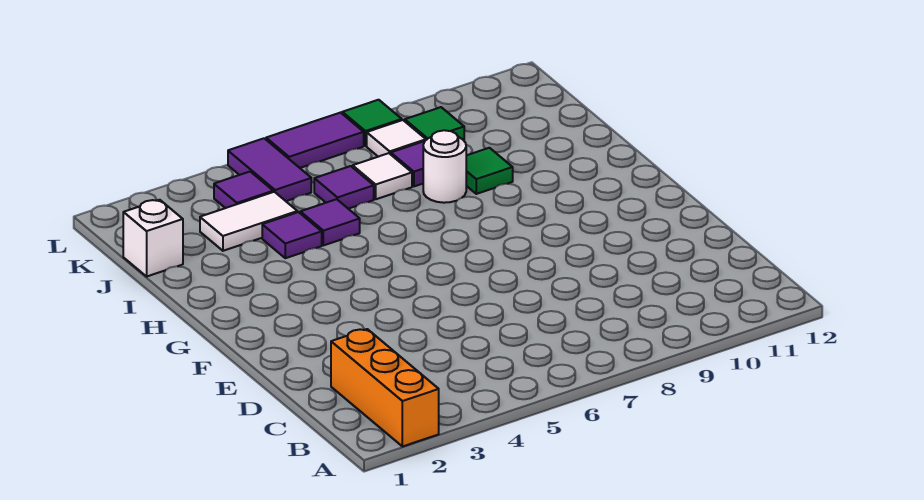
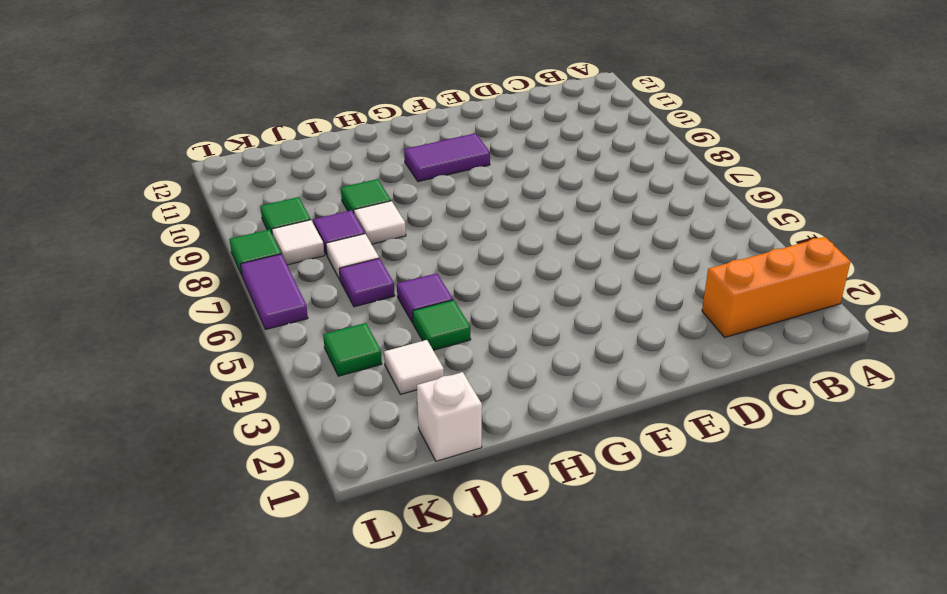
purple tile I4 level 1 -> green tile I4 level 1
white round brick I8 level 1 -> white tile I8 level 1
white tile J3:J4 level 1 -> white tile J3 level 1
purple tile K4 level 1 -> green tile K4 level 1
purple tile K5:L5 level 1 -> purple tile F10:G10 level 1

